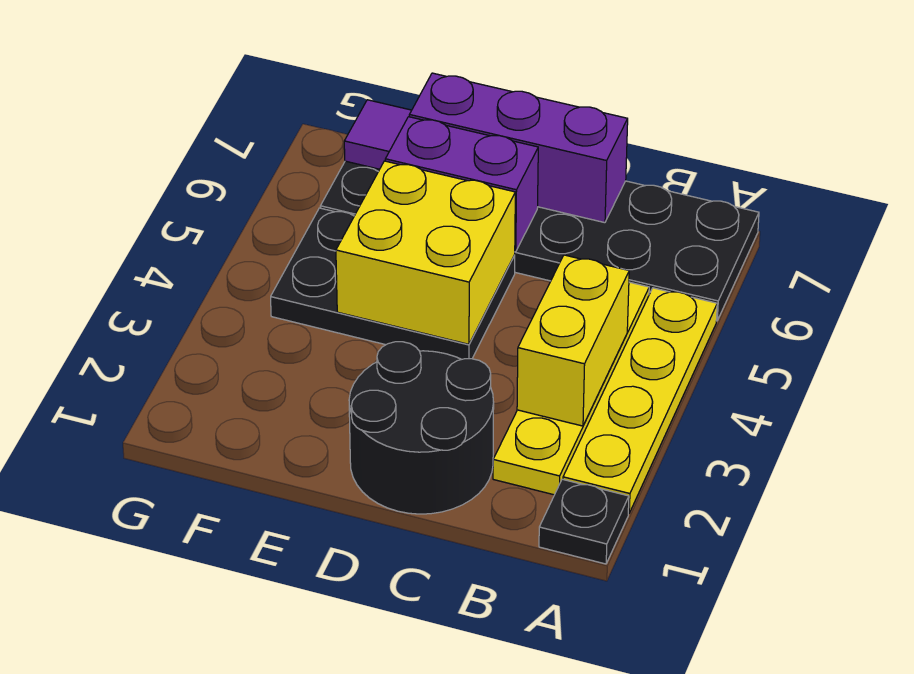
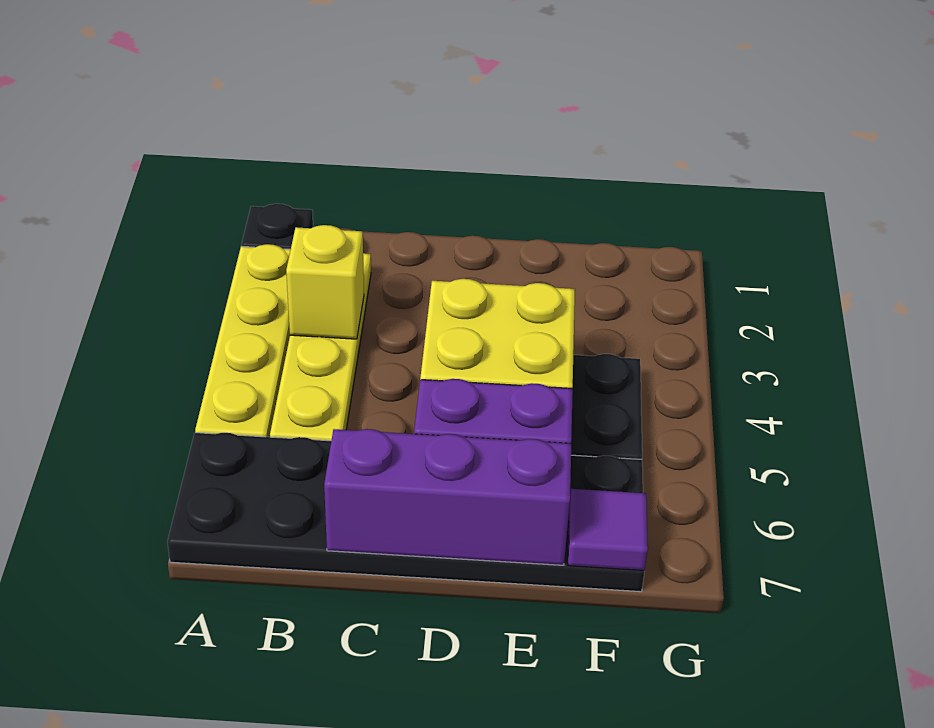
yellow brick B3:B4 level 2 -> yellow brick B3 level 2
black round brick C1:D2 level 1 -> none

